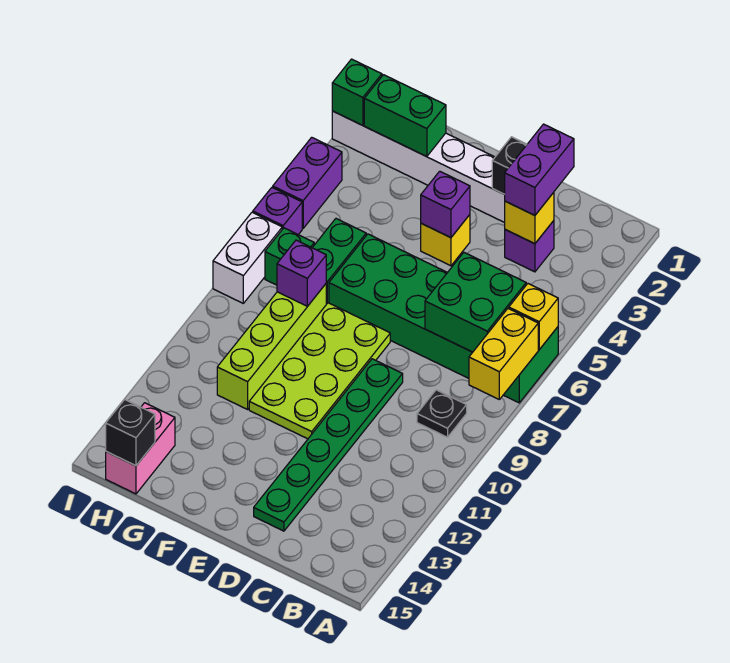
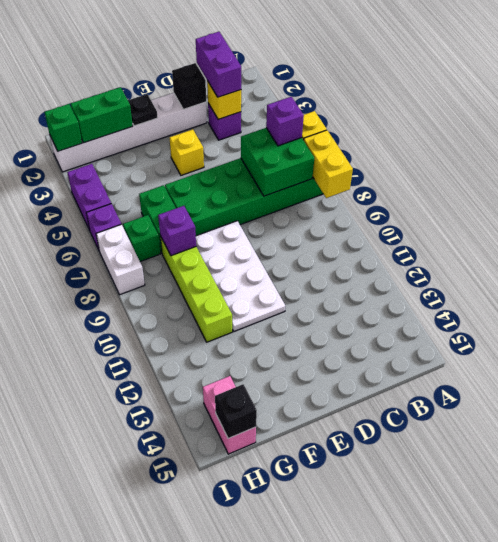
black plate B9 level 1 -> black plate F2 level 2
green plate D9:D14 level 1 -> none
purple brick E4 level 2 -> purple brick B6 level 3
lime plate E8:F11 level 1 -> white plate E8:F11 level 1

